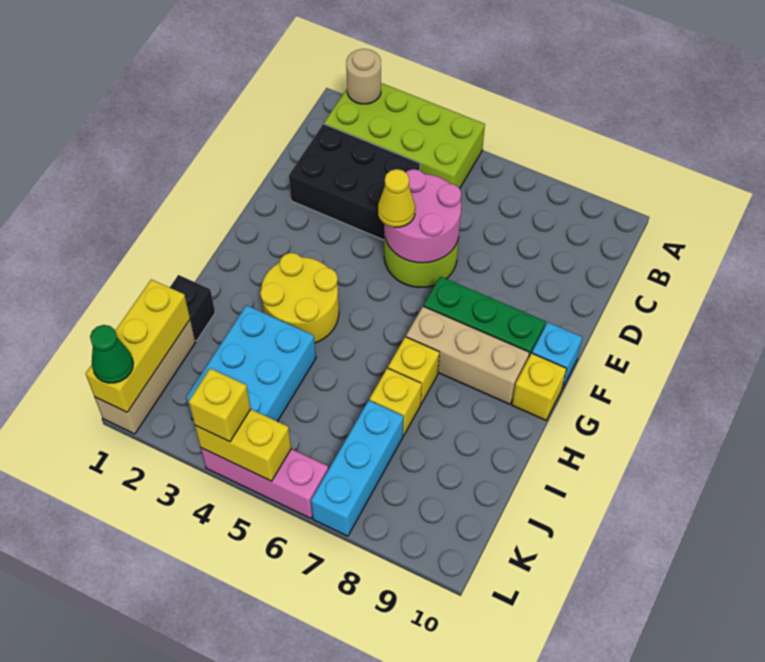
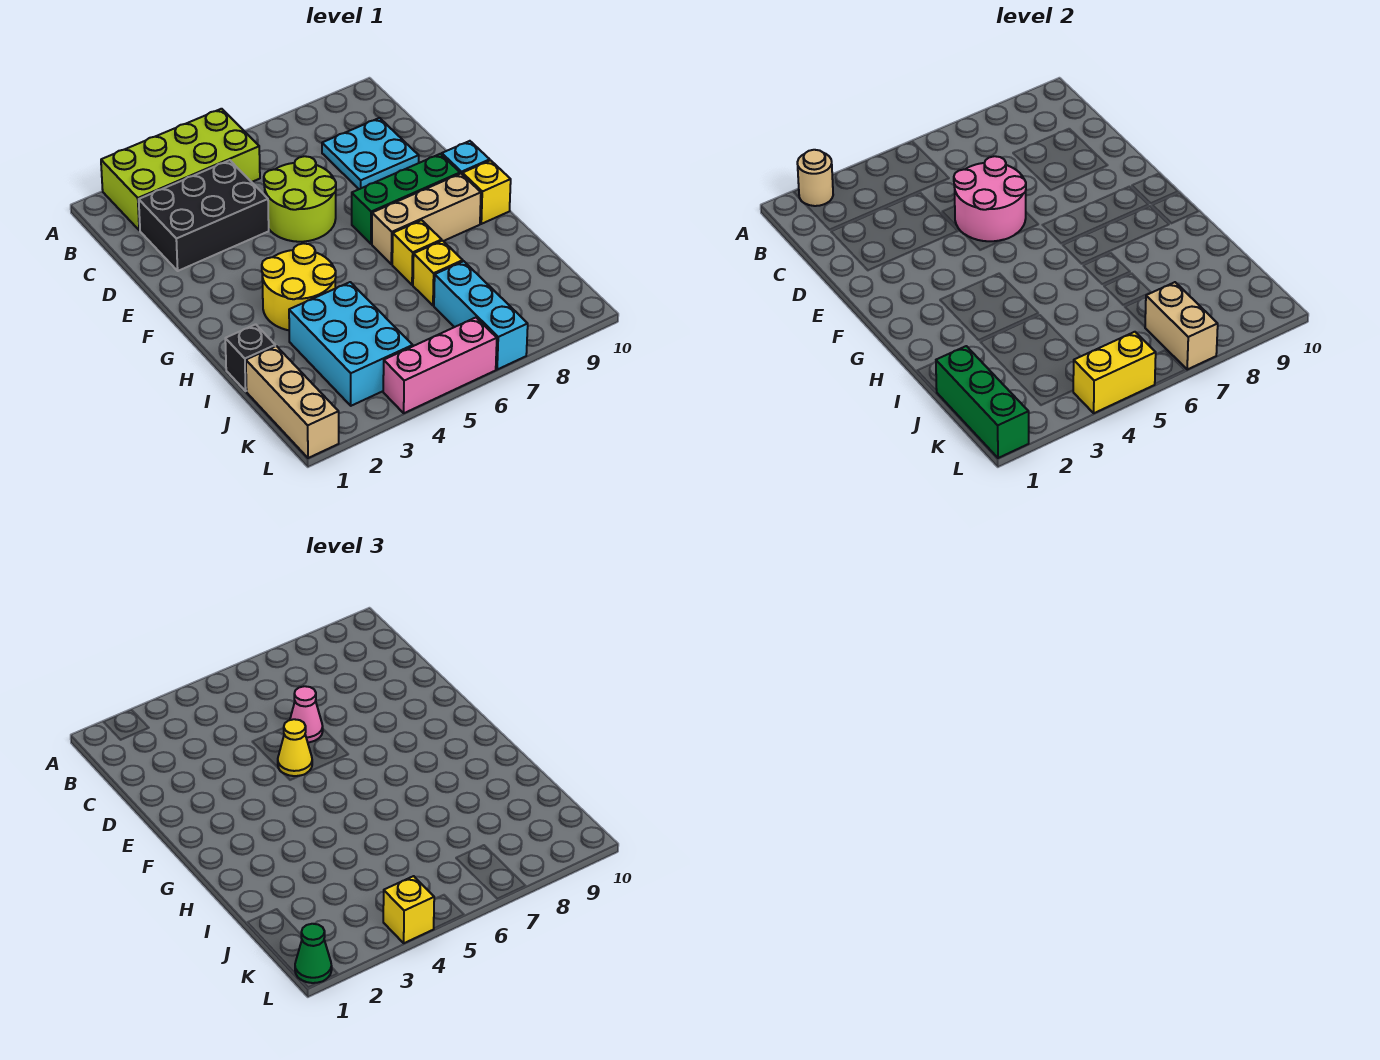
none -> cyan plate C8:D9 level 1
none -> pink cone D6 level 3
yellow brick J1:L1 level 2 -> green brick J1:L1 level 2
none -> tan brick K7:L7 level 2

